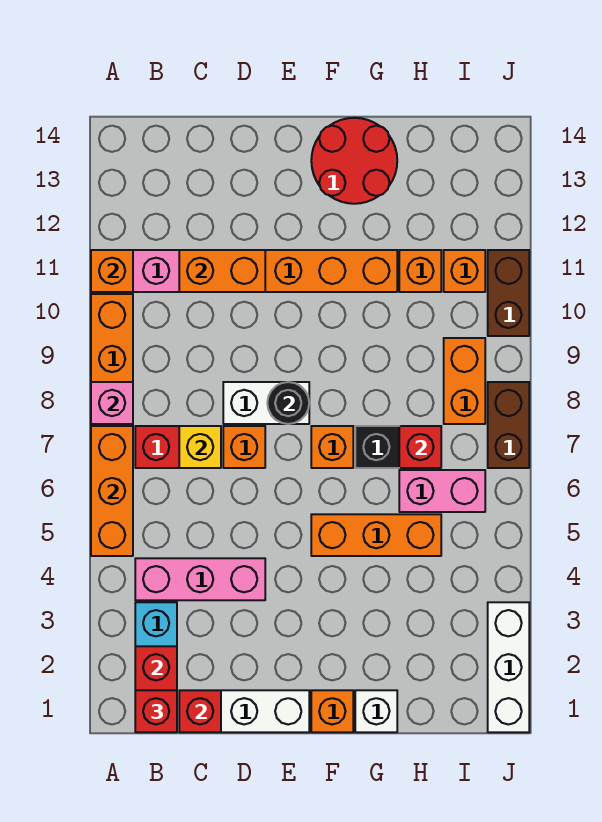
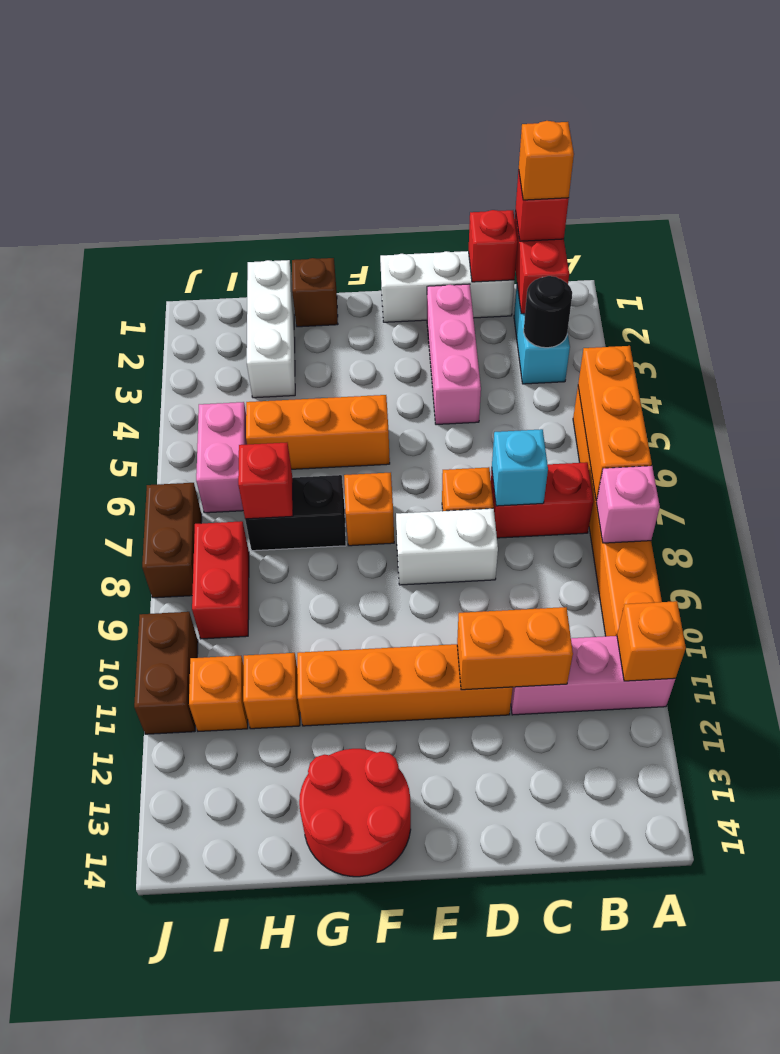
pink brick B4:D4 level 1 -> pink brick D2:D4 level 1
yellow brick C7 level 2 -> cyan brick C7 level 2
black round brick E8 level 2 -> black round brick B3 level 2
orange brick F1 level 1 -> orange brick B1 level 4
white brick G1 level 1 -> brown brick G1 level 1
pink brick H6:I6 level 1 -> pink brick I5:I6 level 1
orange brick I8:I9 level 1 -> red brick I8:I9 level 1
white brick J1:J3 level 1 -> white brick H1:H3 level 1

